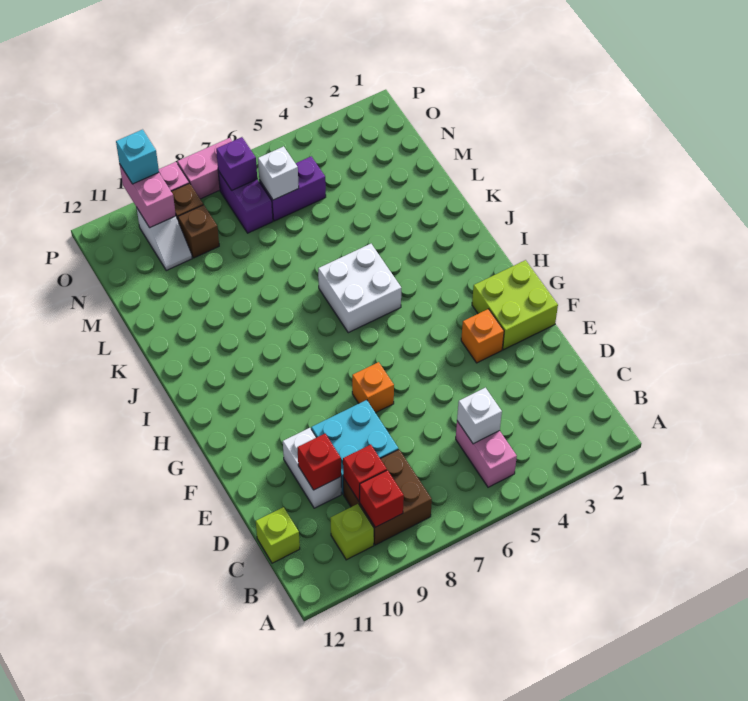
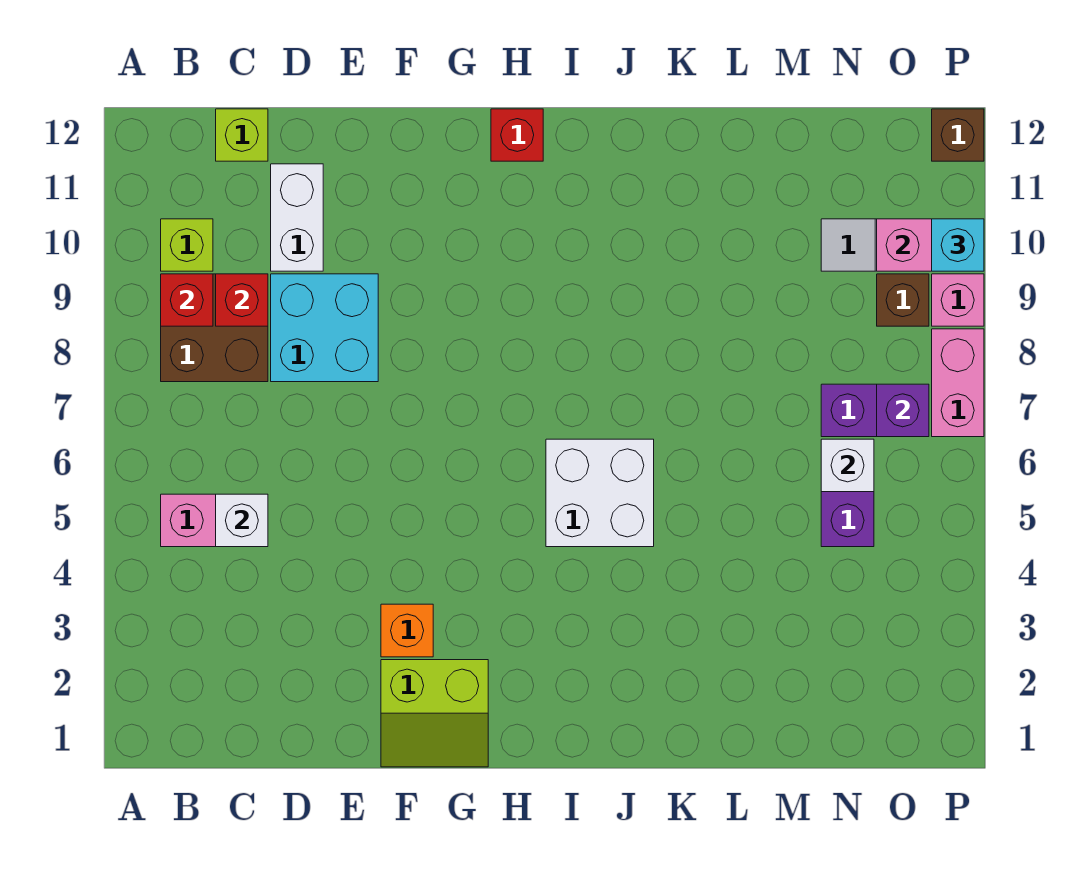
white brick D10:E10 level 1 -> white brick D10:D11 level 1
red brick D10 level 2 -> red brick H12 level 1
lime brick F1:G2 level 1 -> lime slope F1:G2 level 1 top 2
orange brick F7 level 1 -> none
brown brick N9 level 1 -> brown brick P12 level 1

